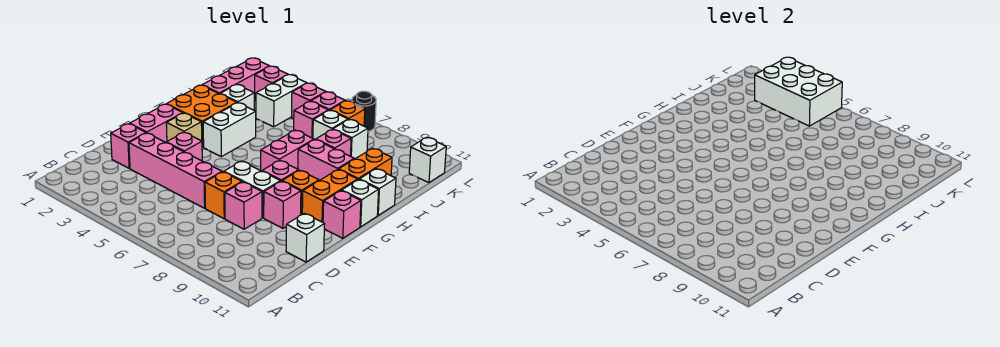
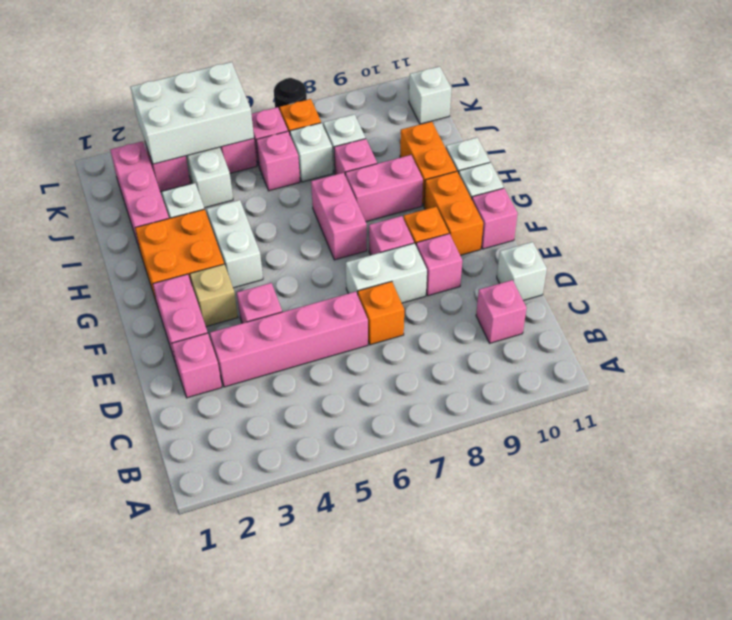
pink brick D8 level 1 -> pink brick C10 level 1

